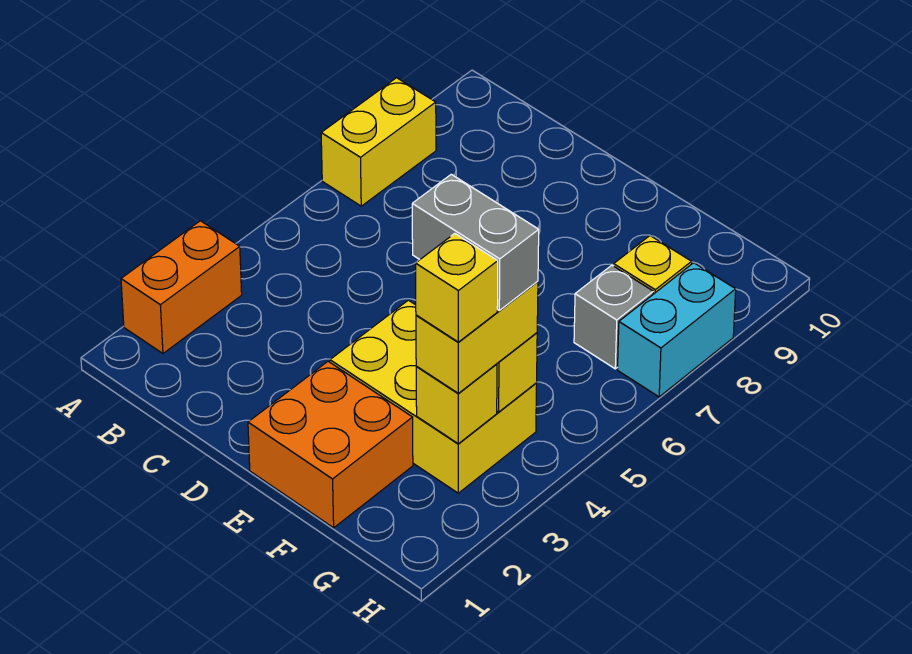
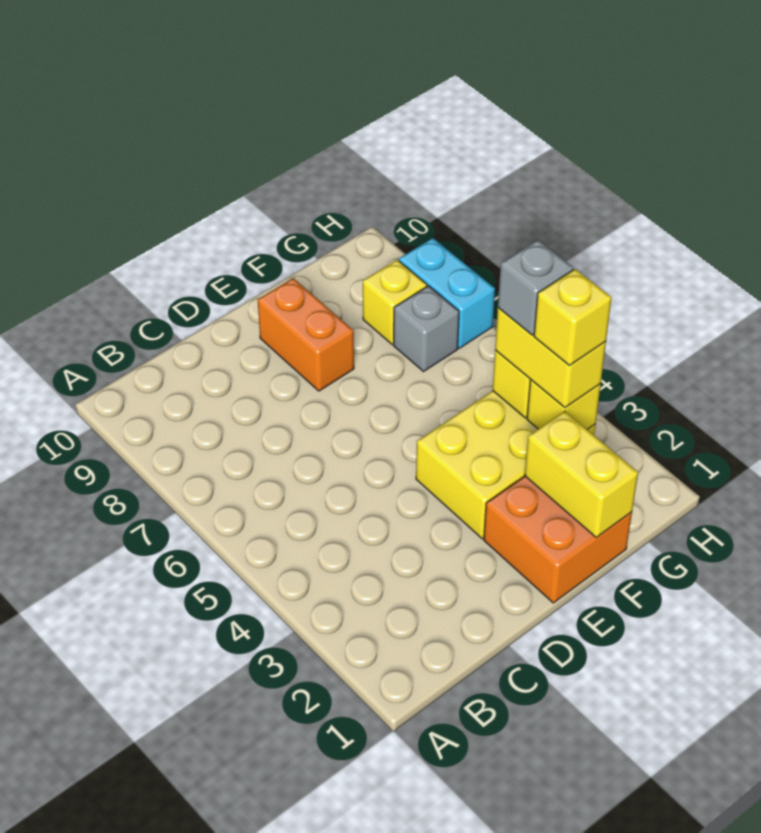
orange brick A2:A3 level 1 -> orange brick E8:E9 level 1
yellow brick A7:A8 level 1 -> yellow brick F1:F2 level 2
grey brick F4:G4 level 4 -> grey brick G4 level 4

